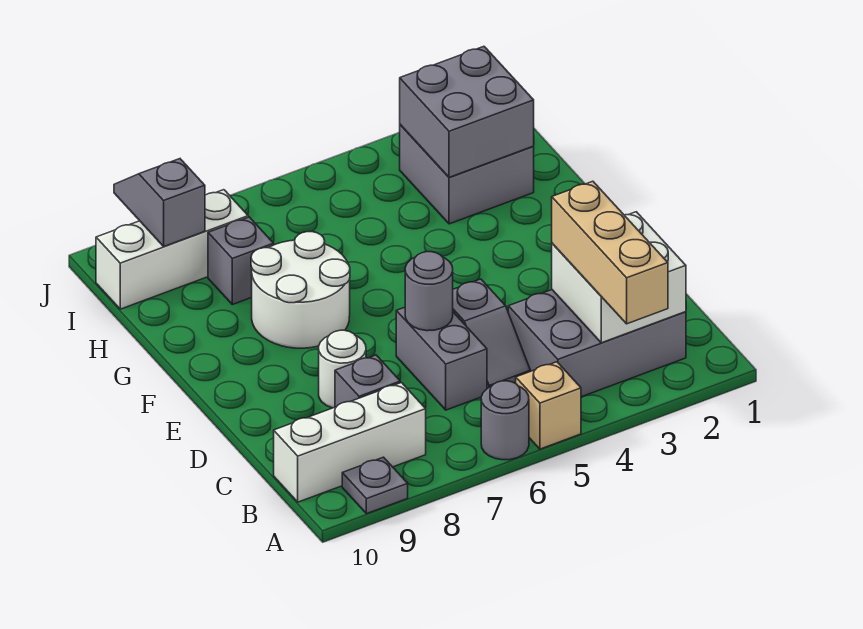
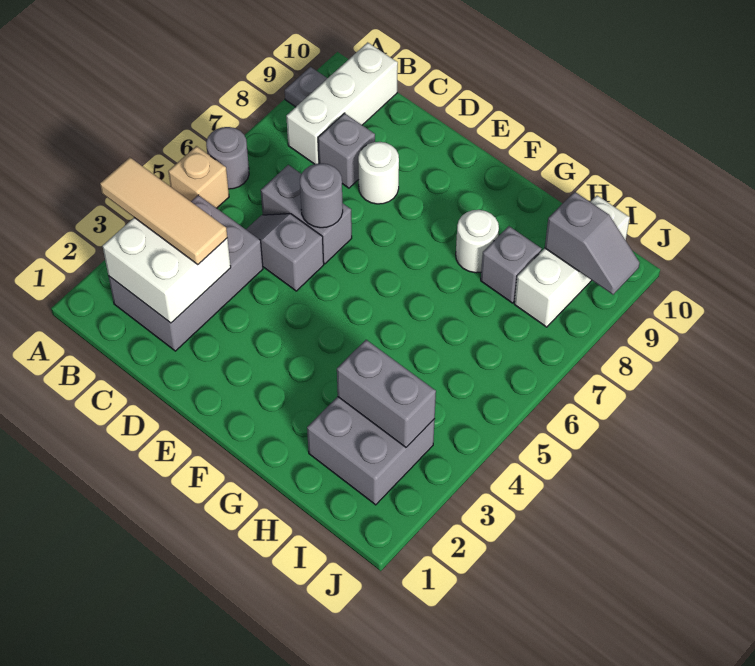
tan brick A3:C3 level 3 -> tan tile A3:C3 level 3
white round brick F7:G8 level 1 -> white round brick G8 level 1
grey brick H2:I3 level 2 -> grey brick H3:I3 level 2

